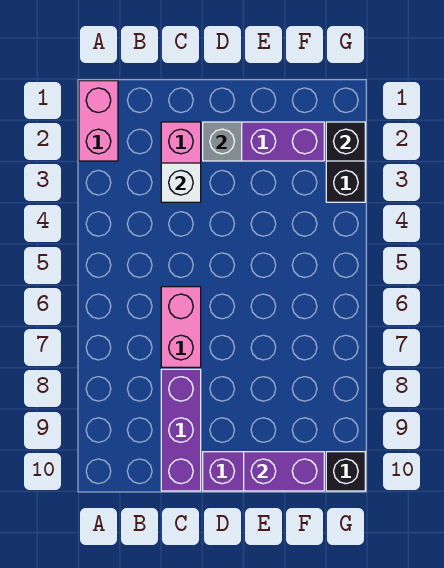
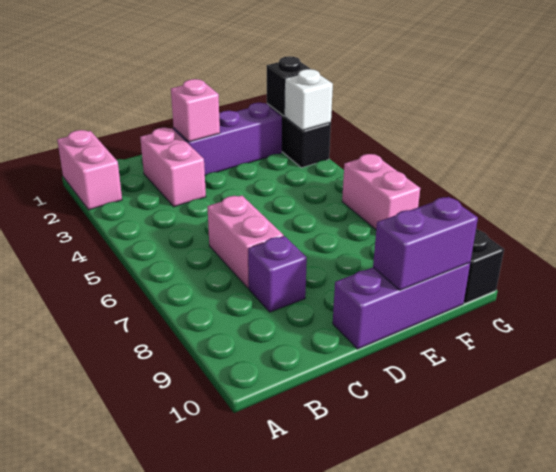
white brick C3 level 2 -> white brick G3 level 2
purple brick C8:C10 level 1 -> purple brick C8 level 1
grey brick D2 level 2 -> pink brick D2 level 2
none -> pink brick G6:G7 level 1

